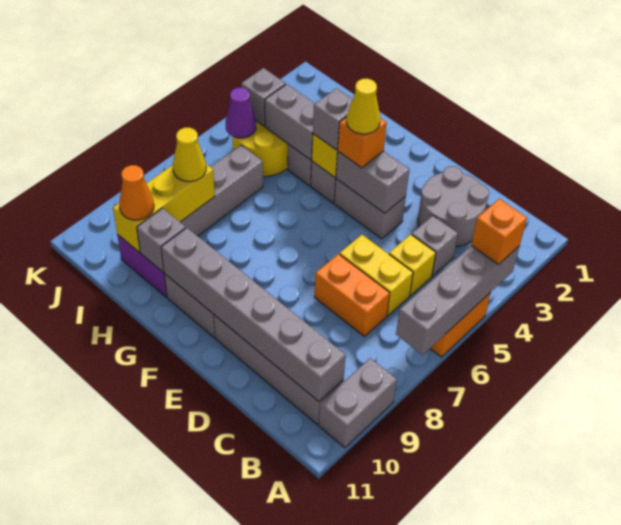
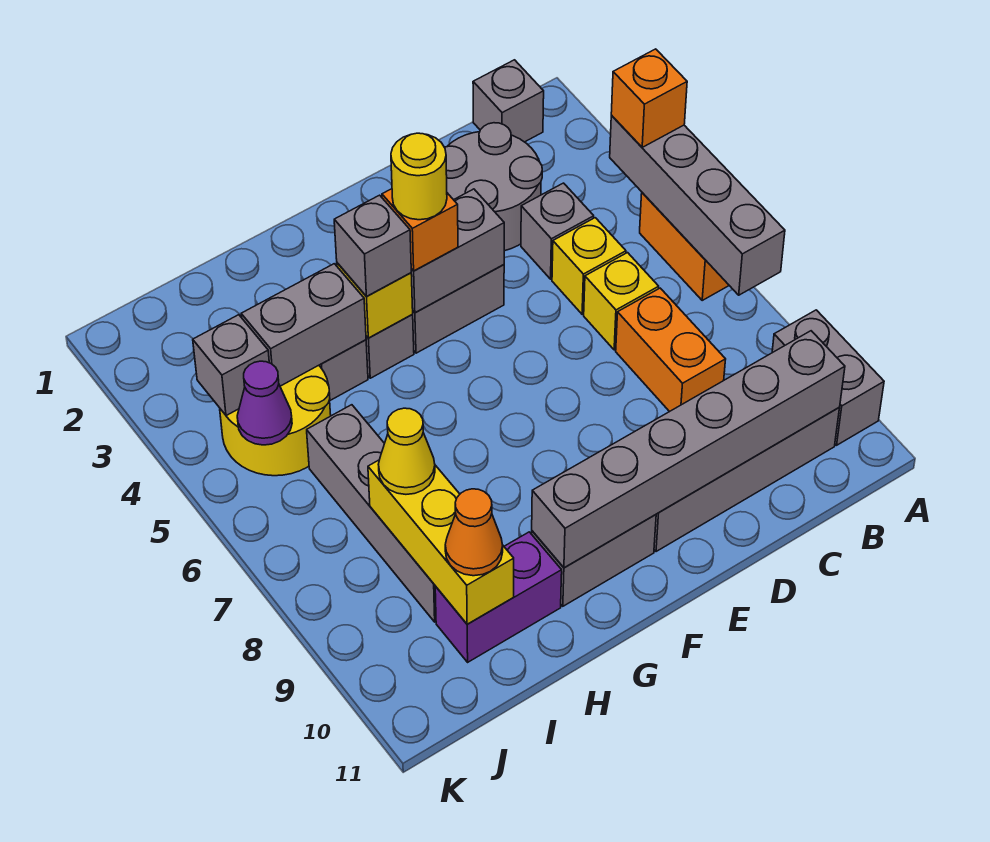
yellow brick C6:D6 level 1 -> yellow brick C6 level 1
orange brick C7:D7 level 1 -> orange brick C7:C8 level 1
yellow cone F4 level 4 -> yellow round brick F4 level 4
grey brick H10 level 2 -> grey brick B1 level 1

